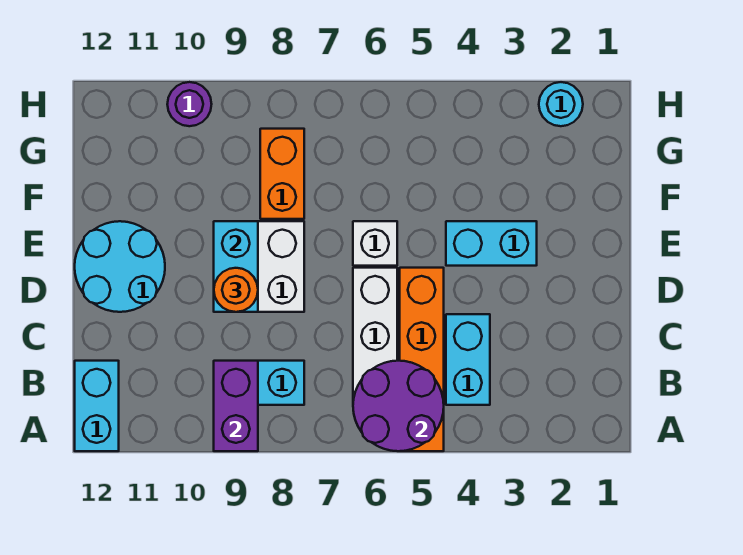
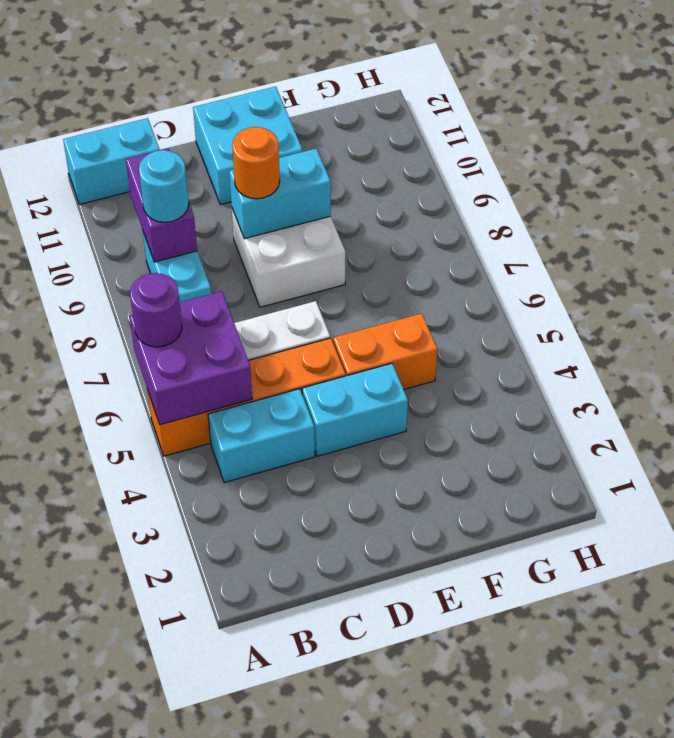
purple round brick A5:B6 level 2 -> purple brick A5:B6 level 2
purple brick A9:B9 level 2 -> purple brick B9:B10 level 2
cyan round brick D11:E12 level 1 -> cyan brick D11:E12 level 1
cyan brick E3:E4 level 1 -> cyan brick D4:E4 level 1
white brick E6 level 1 -> none
orange brick F8:G8 level 1 -> orange brick E5:F5 level 1
cyan round brick H2 level 1 -> cyan round brick B9 level 3
purple round brick H10 level 1 -> purple round brick A6 level 3

